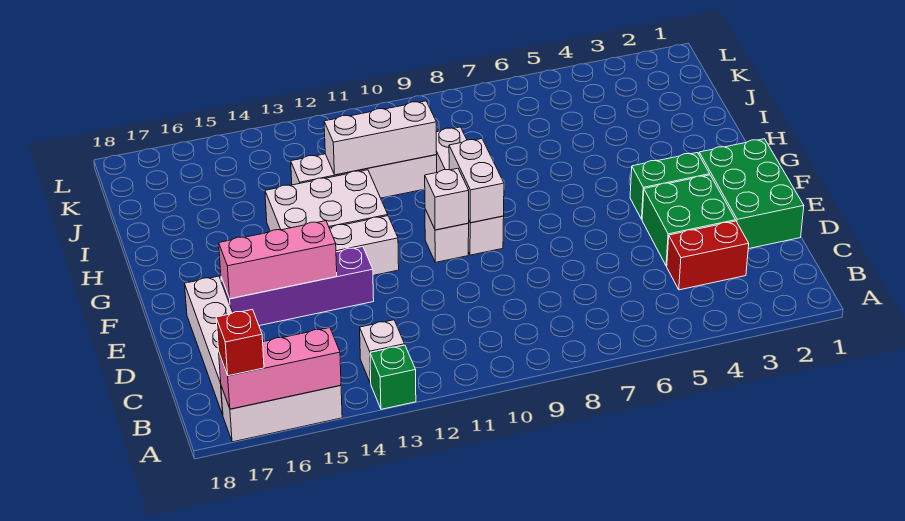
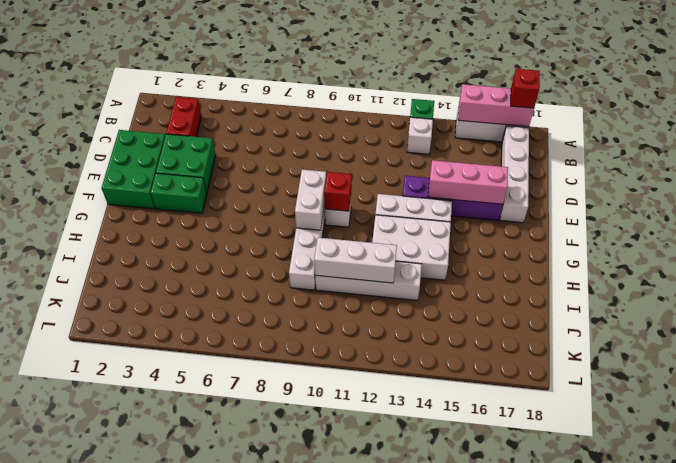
red brick C3:C4 level 1 -> red brick B3:C3 level 1
white brick F10 level 2 -> red brick F10 level 2

